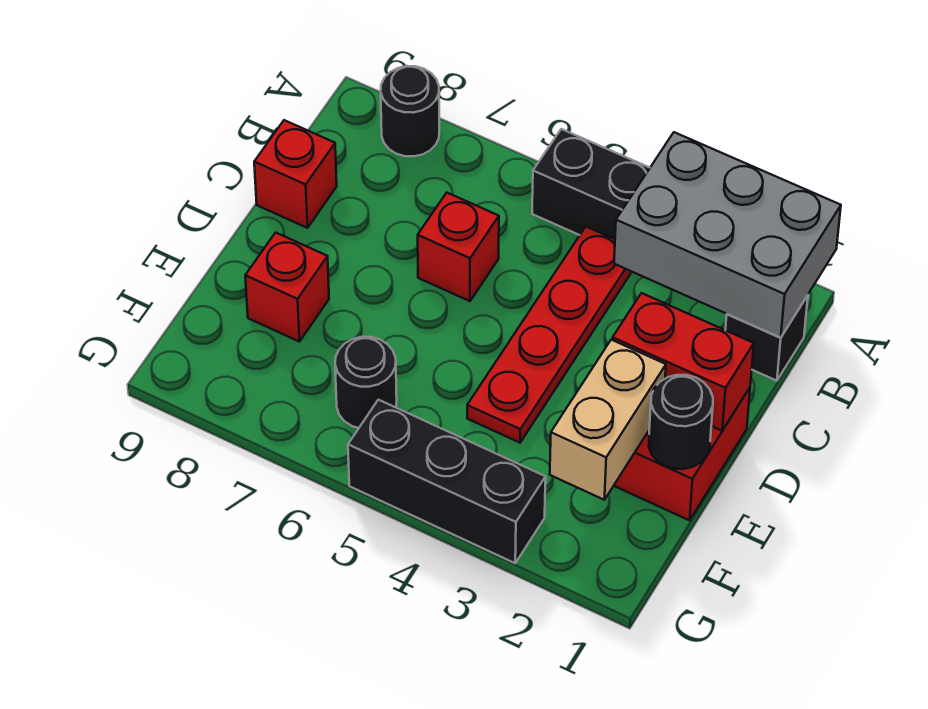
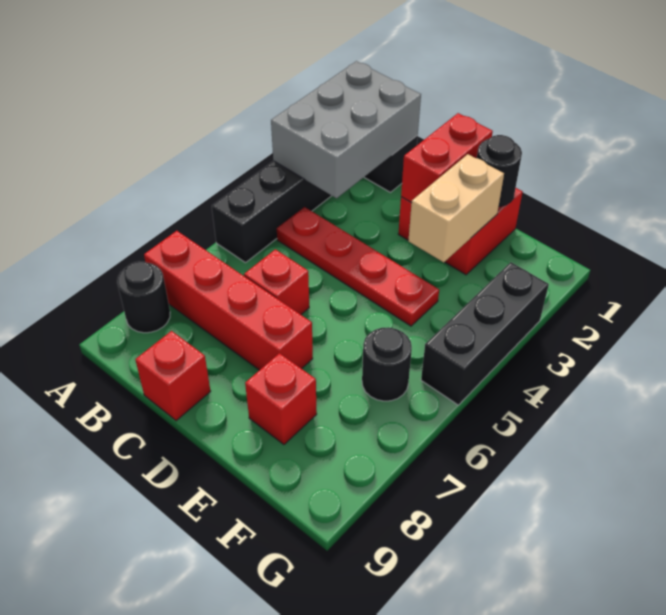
none -> red brick A7:D7 level 1
tan brick E2:F2 level 2 -> tan brick E2:E3 level 2

